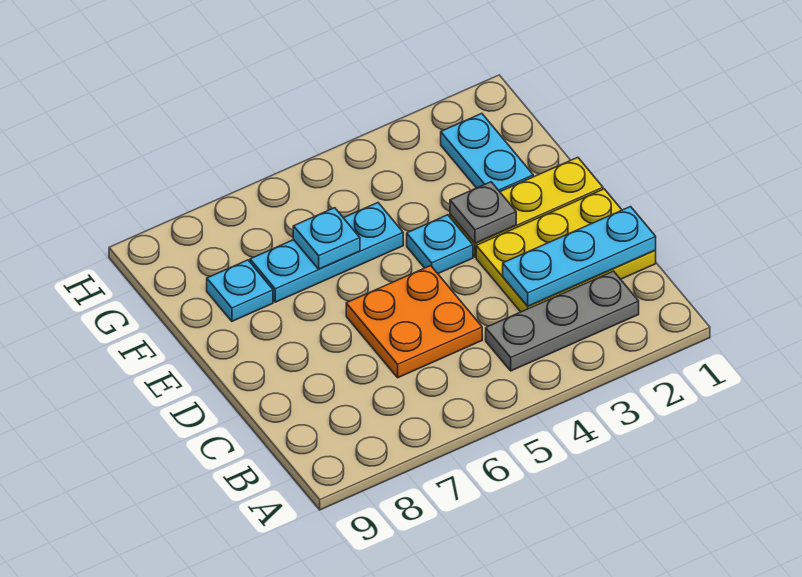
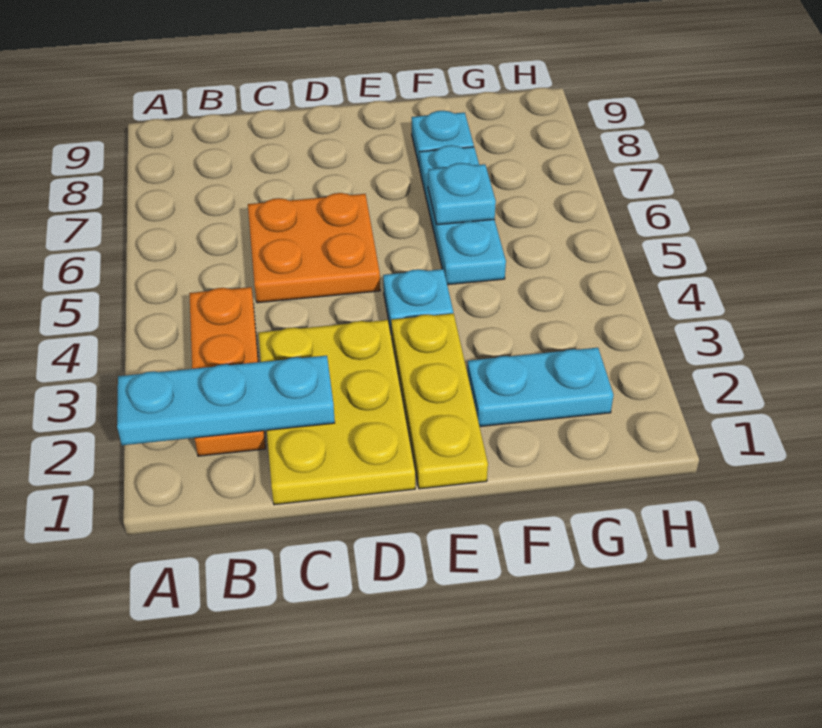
grey plate B2:B4 level 1 -> orange plate B2:B4 level 1
cyan plate C1:C3 level 2 -> cyan plate A2:C2 level 2
grey plate E3 level 2 -> none

